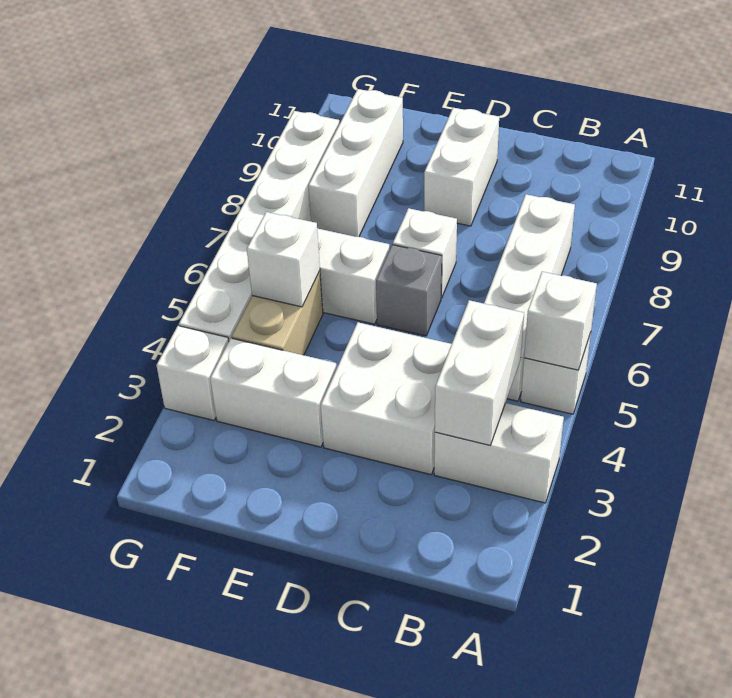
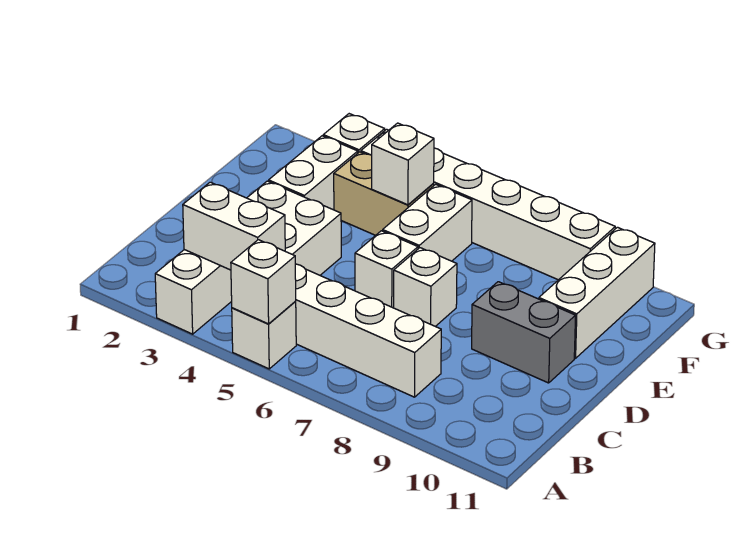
grey brick D6 level 1 -> white brick D6 level 1
white brick D9:D10 level 1 -> grey brick D9:D10 level 1
white brick F8:F10 level 1 -> white brick E10:G10 level 1

